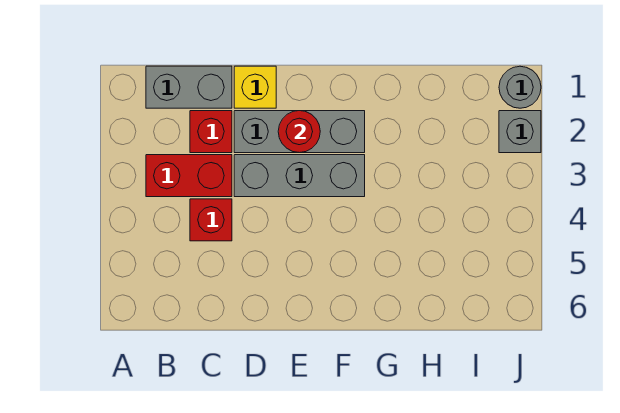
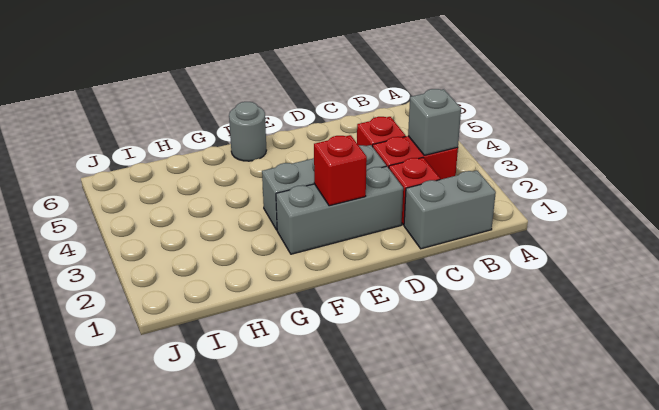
yellow brick D1 level 1 -> none
red round brick E2 level 2 -> red brick E2 level 2
grey round brick J1 level 1 -> grey round brick F6 level 1
grey brick J2 level 1 -> grey brick B3 level 2

